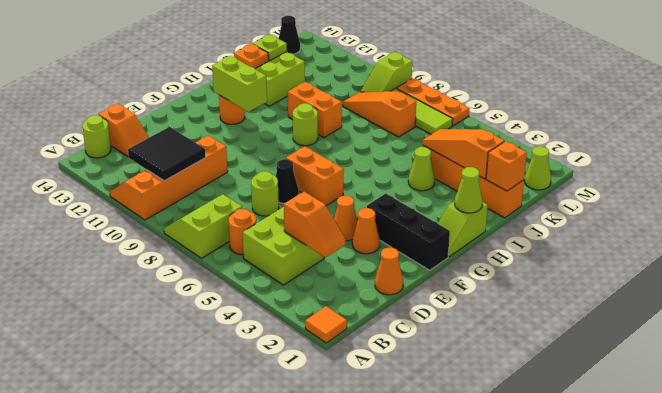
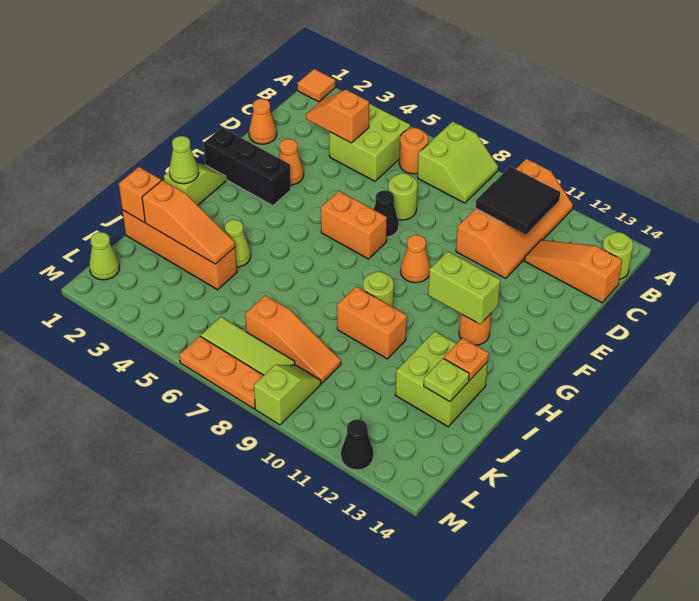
orange slope C13:C14 level 1 top 14 -> orange slope C12:C14 level 1 top 14
orange cone E4 level 1 -> orange cone F9 level 1
black cone L14 level 1 -> black cone M12 level 1

